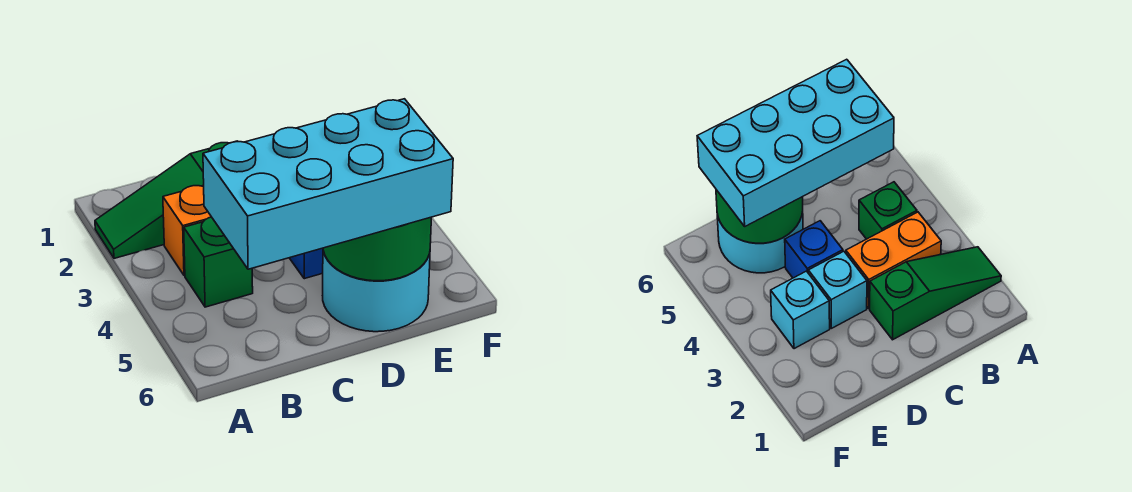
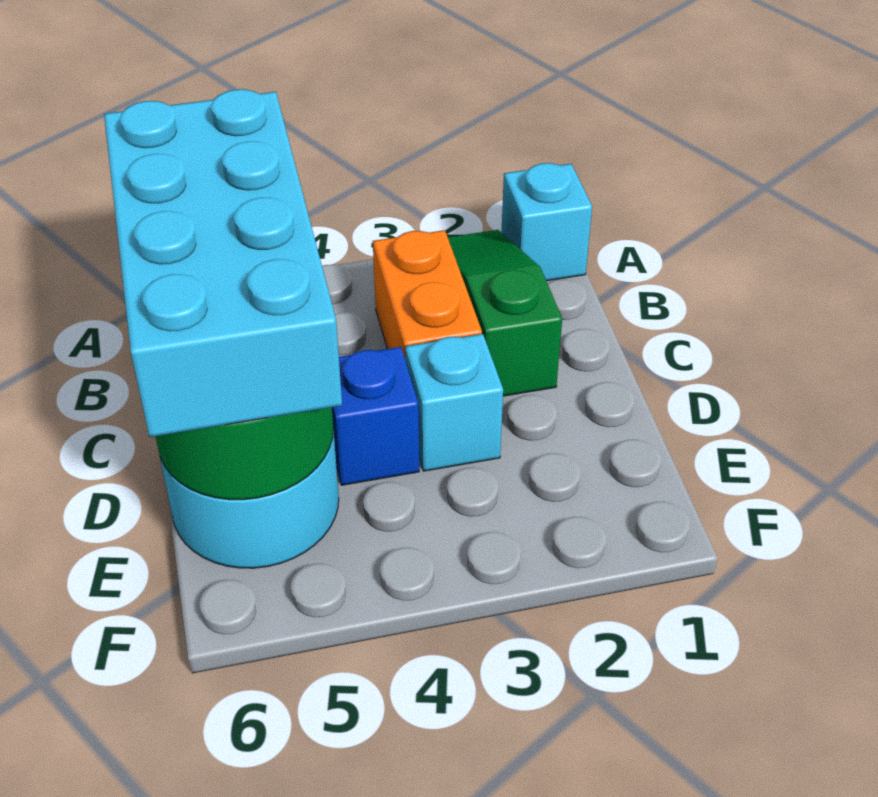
green brick B4 level 1 -> none
cyan brick E3 level 1 -> cyan brick A1 level 1

